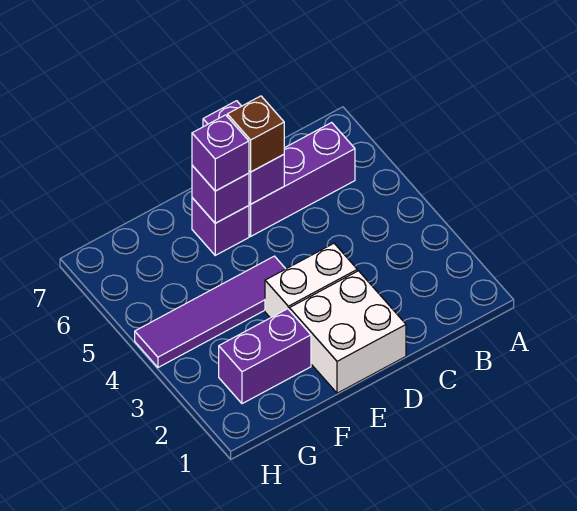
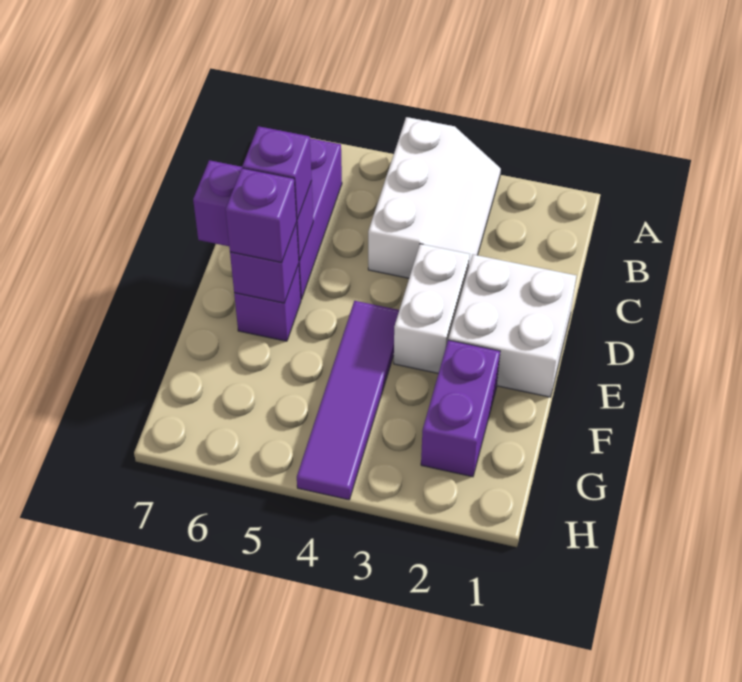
none -> white slope A3:C4 level 1 top 4
brown brick D6 level 3 -> purple brick D6 level 3

